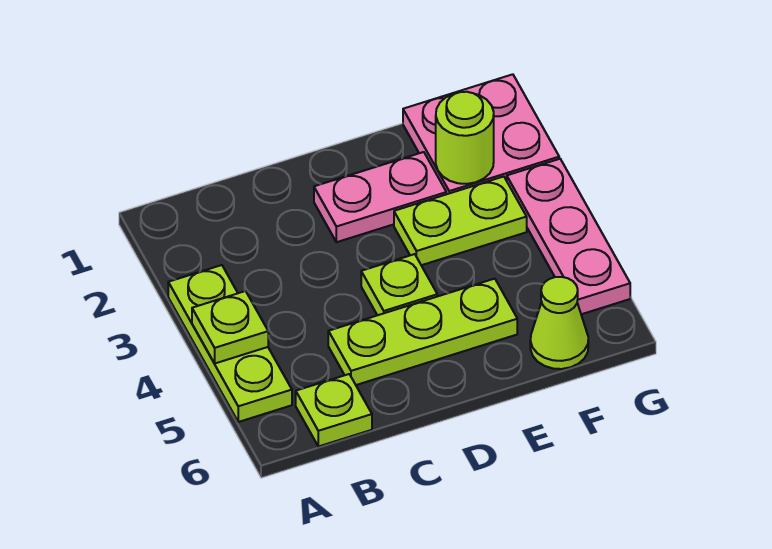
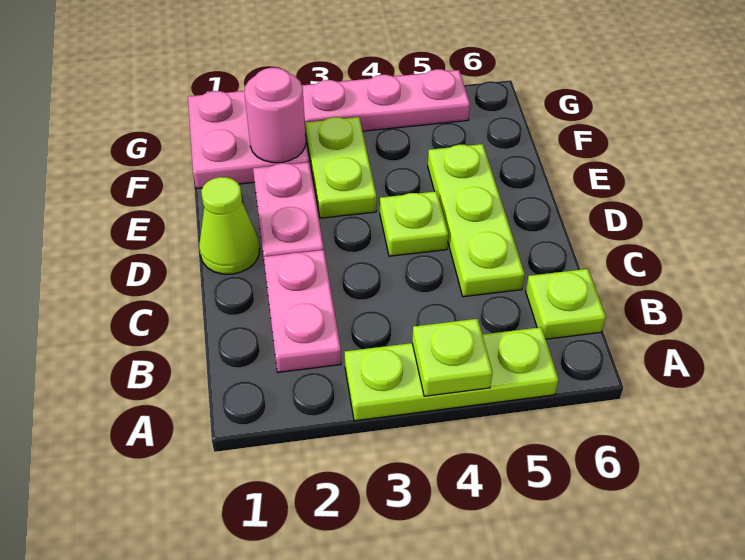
none -> pink plate B2:C2 level 1
lime round brick F2 level 2 -> pink round brick F2 level 2
lime cone F6 level 1 -> lime cone D1 level 1

